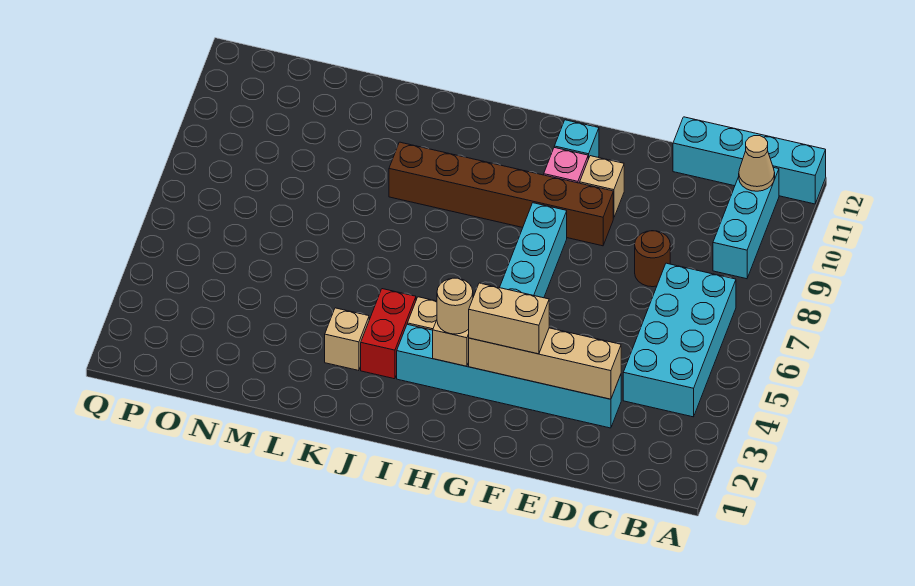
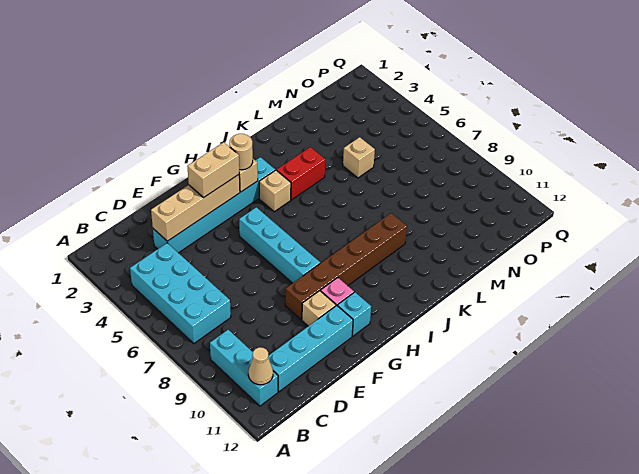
cyan brick A12:D12 level 1 -> cyan brick C11:F11 level 1
brown round brick D8 level 1 -> none
red brick J3:J4 level 1 -> red brick J4:K4 level 1
tan brick K3 level 1 -> tan brick M5 level 1

